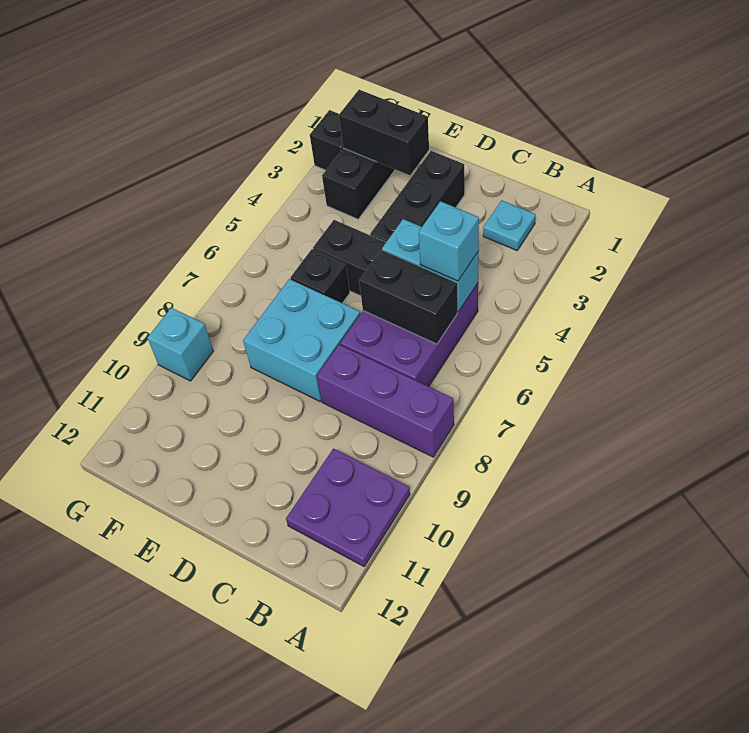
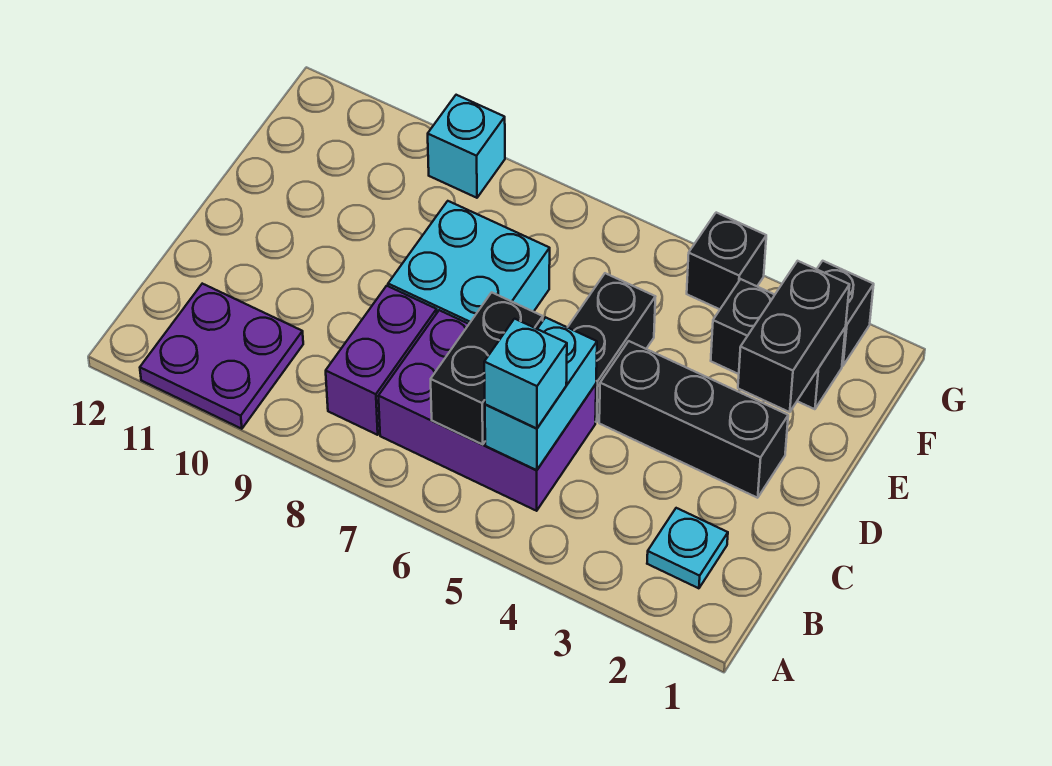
purple brick A8:C8 level 1 -> purple brick B8:C8 level 1
black brick E6 level 1 -> black brick G4 level 1

